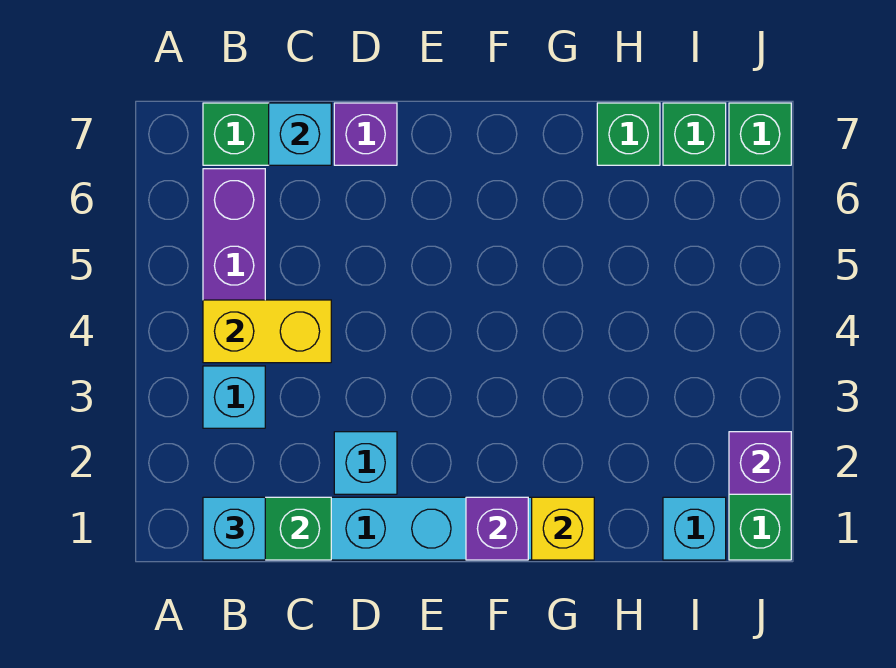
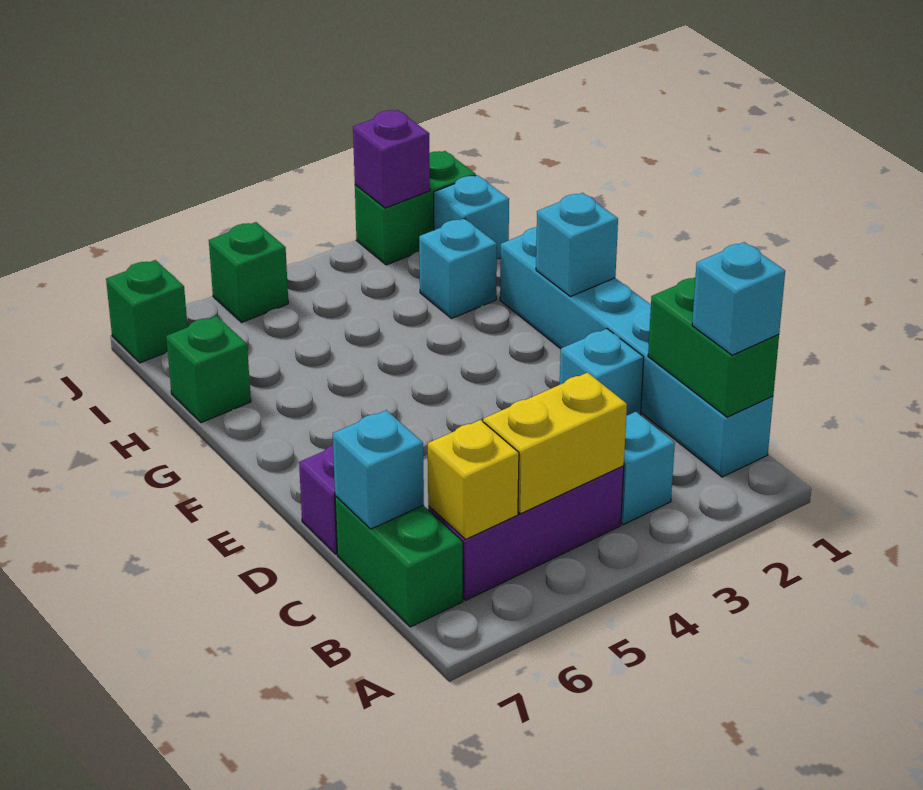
yellow brick B4:C4 level 2 -> yellow brick B4:B5 level 2
purple brick F1 level 2 -> cyan brick F1 level 2
yellow brick G1 level 2 -> yellow brick B6 level 2
none -> cyan brick H2 level 1
green brick I7 level 1 -> green brick J5 level 1

